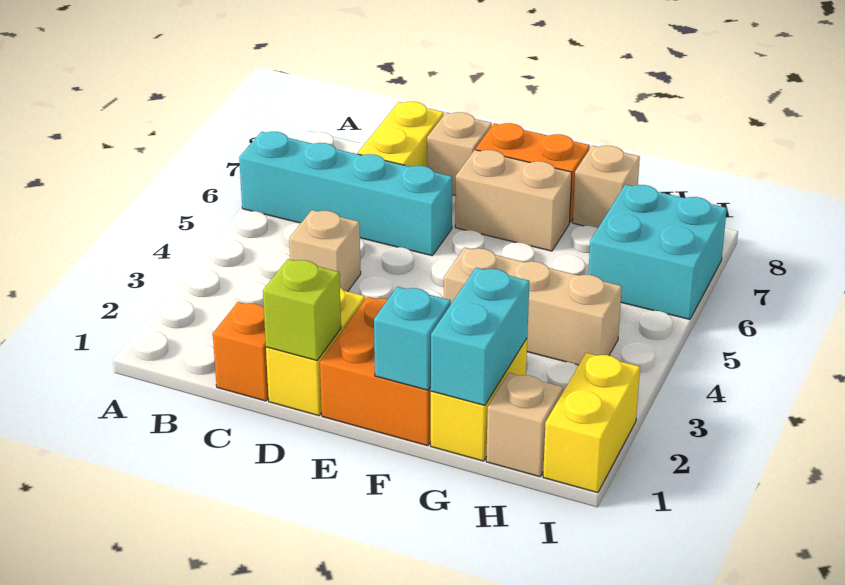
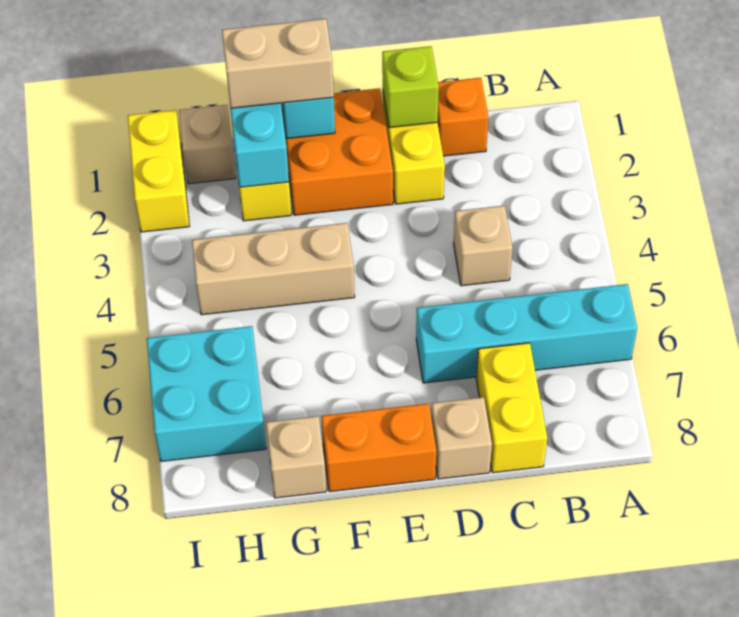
tan brick E7:F7 level 1 -> tan brick F1:G1 level 3

